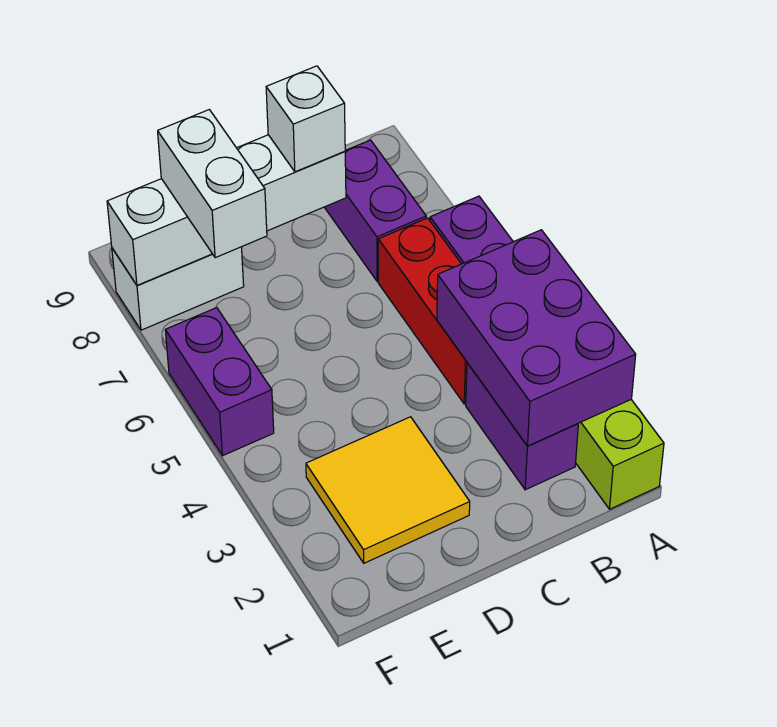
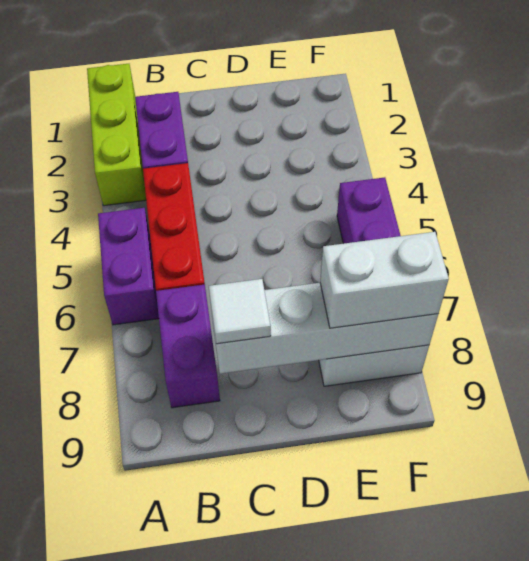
purple brick A2:B4 level 2 -> none
white brick C8 level 3 -> white tile C8 level 3
yellow tile D2:E3 level 1 -> none
white brick E7:E8 level 3 -> white brick E8:F8 level 3

